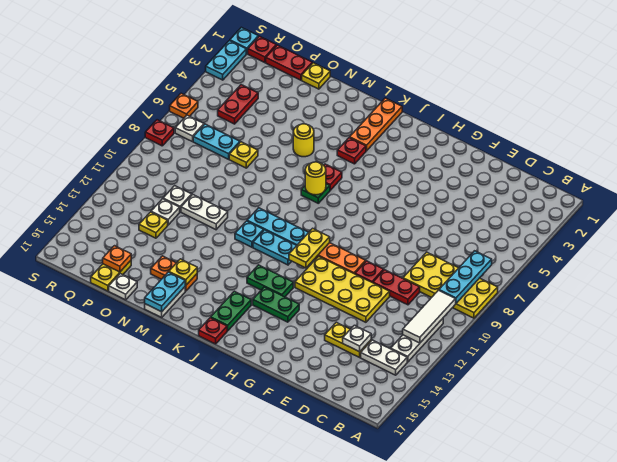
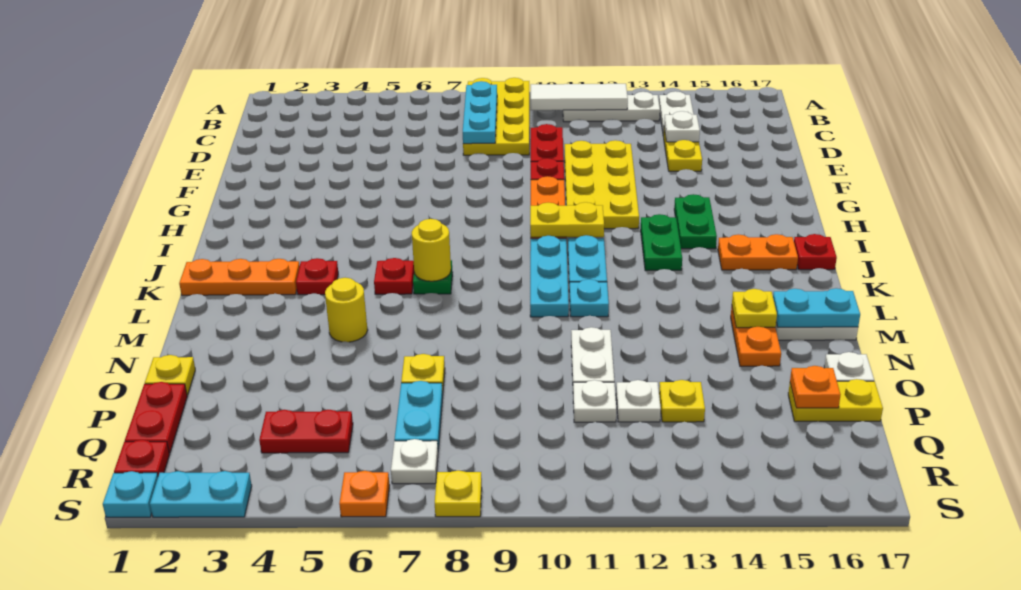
cyan plate B7:B9 level 2 -> cyan plate B8:D8 level 2
green plate J15:J16 level 1 -> orange plate J15:J16 level 1
red plate S8 level 1 -> yellow plate S8 level 1

